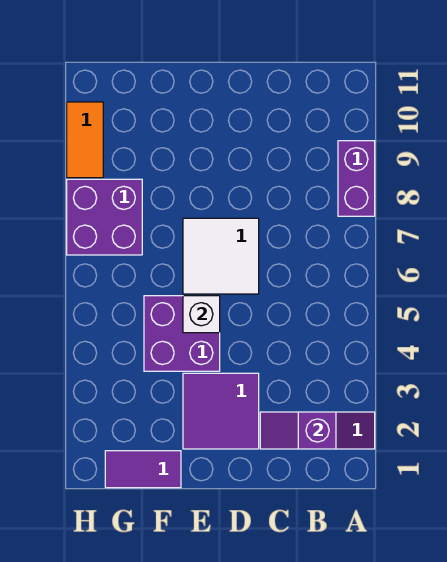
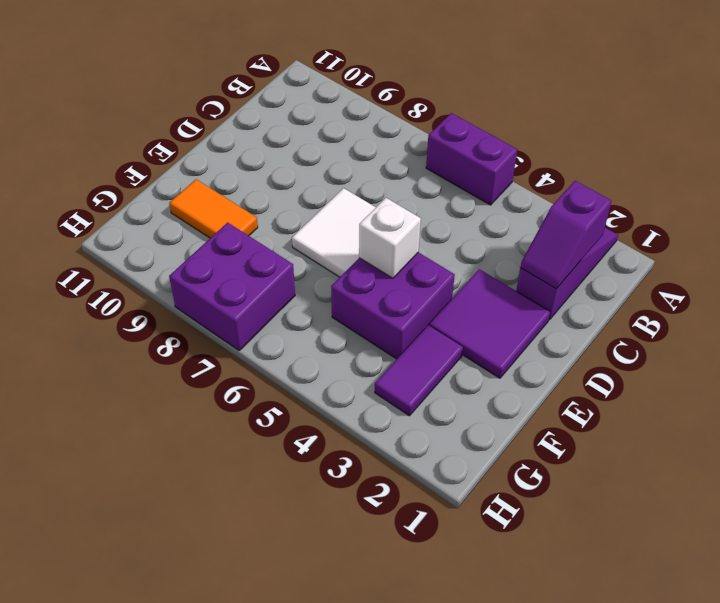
purple brick A8:A9 level 1 -> purple brick A5:A6 level 1
purple tile F1:G1 level 1 -> purple tile F3:G3 level 1
orange tile H9:H10 level 1 -> orange tile F9:F10 level 1

